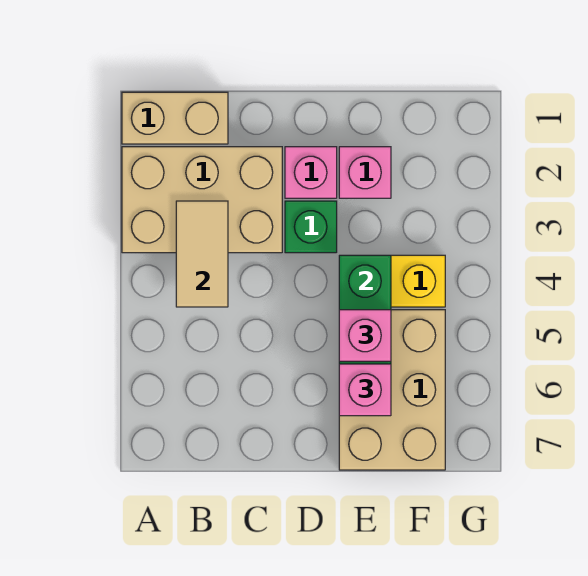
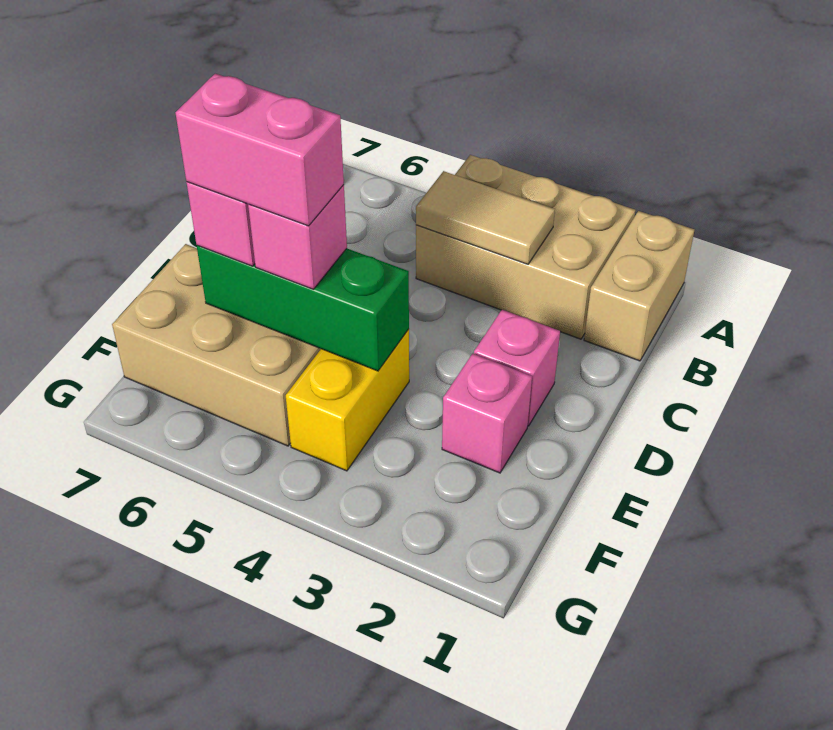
tan brick A2:C3 level 1 -> tan brick A2:B4 level 1
green brick D3 level 1 -> none
none -> pink brick E5:E6 level 4

